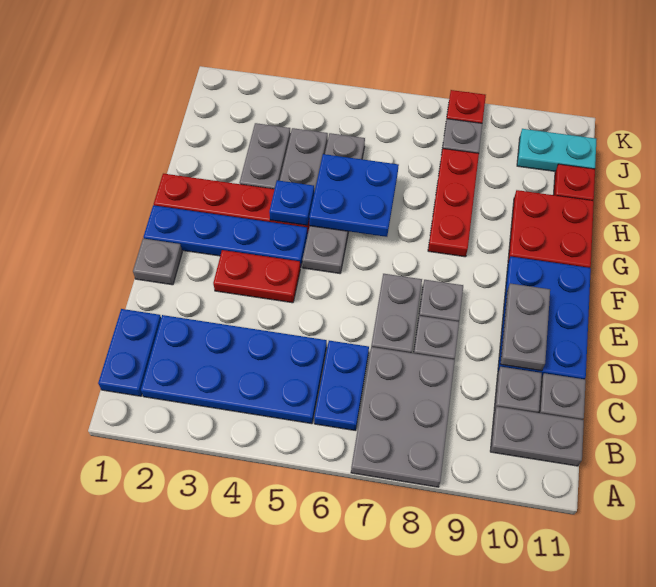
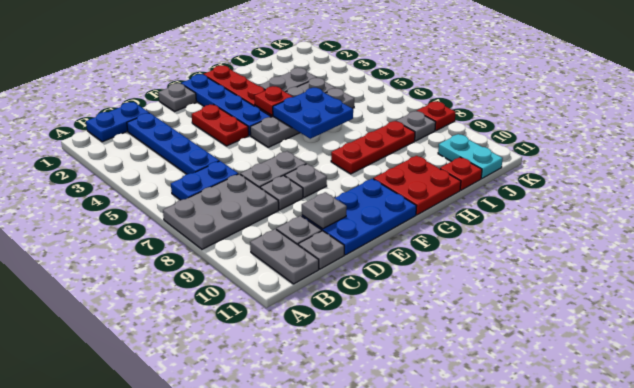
blue plate B2:C5 level 1 -> blue plate C2:C5 level 1
grey plate D10:E10 level 2 -> grey plate D10 level 2
blue plate G4 level 2 -> red plate G4 level 2

